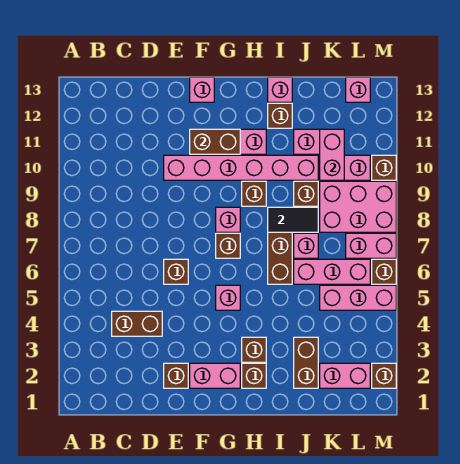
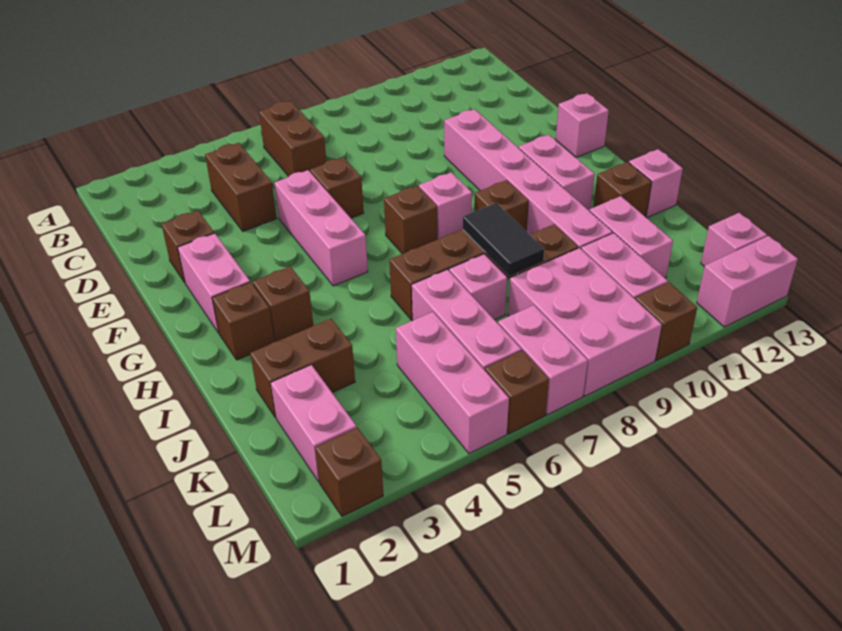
brown brick F11:G11 level 2 -> brown brick B6:C6 level 1
pink brick G5 level 1 -> pink brick E5:G5 level 1
pink brick K10:K11 level 2 -> pink brick M12:M13 level 1

